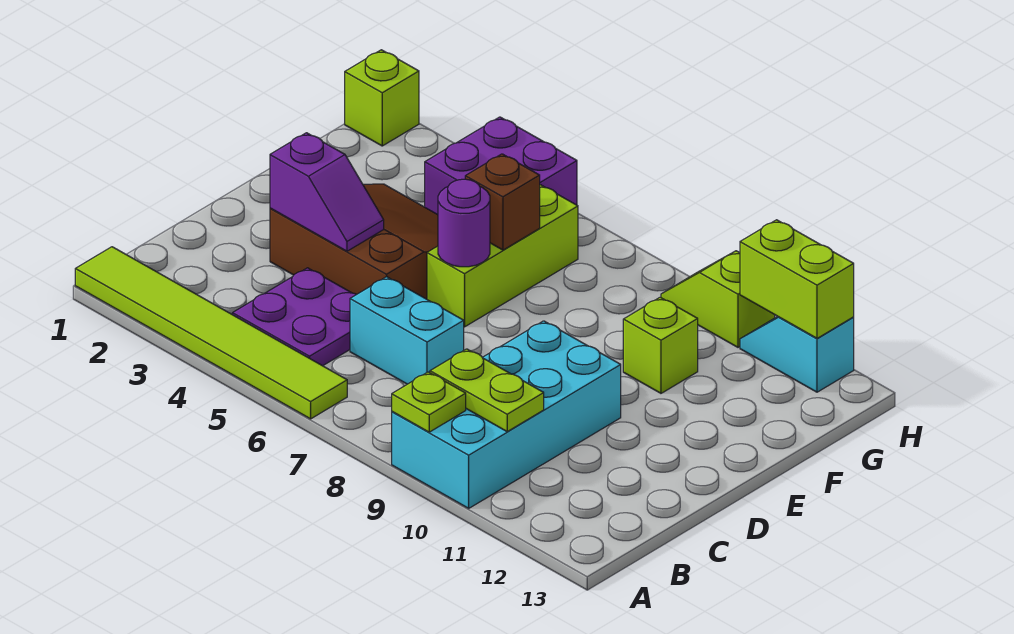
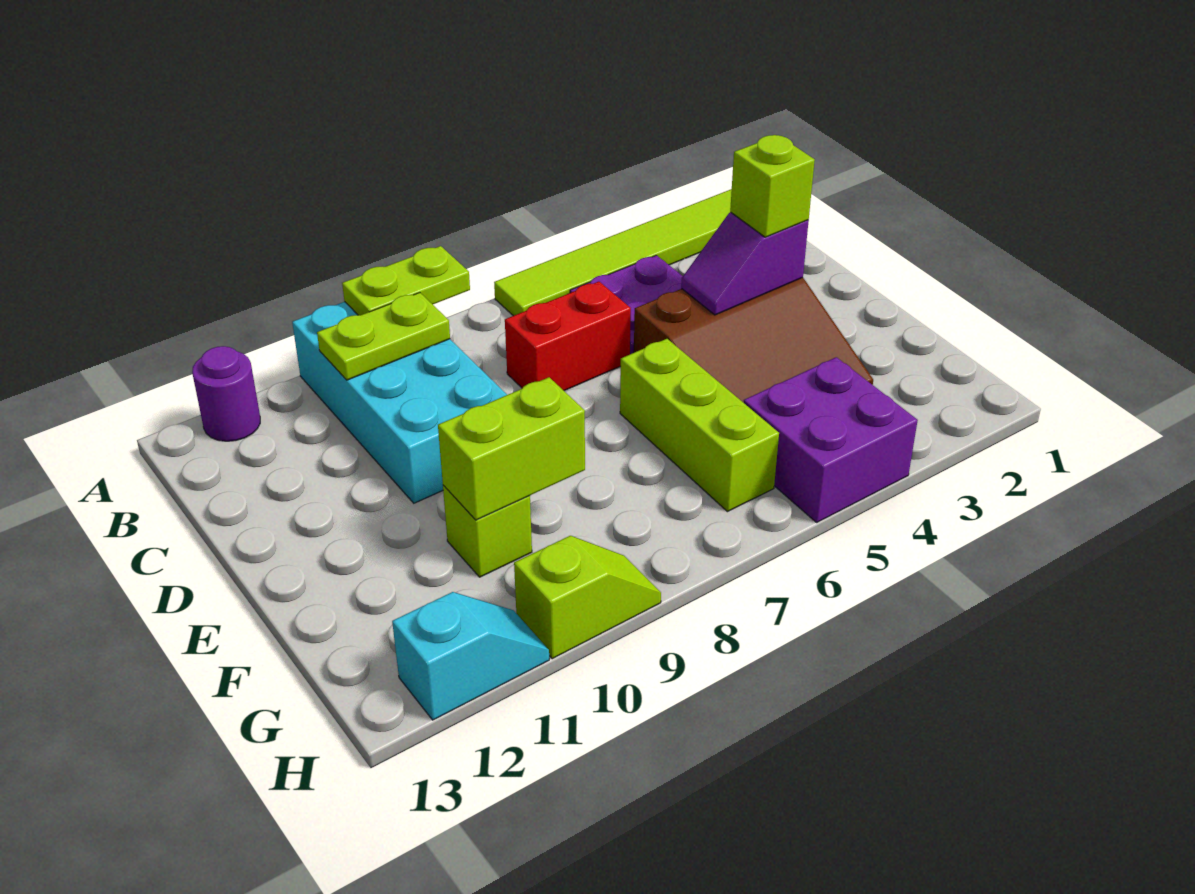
lime plate A9 level 2 -> lime plate A8:A9 level 2
cyan brick C6:C7 level 1 -> red brick C6:C7 level 1
purple round brick E6 level 2 -> purple round brick A12 level 1
brown brick F6 level 2 -> none
lime brick H1 level 1 -> lime brick D3 level 3
lime brick H11:H12 level 2 -> lime brick F9:F10 level 2

